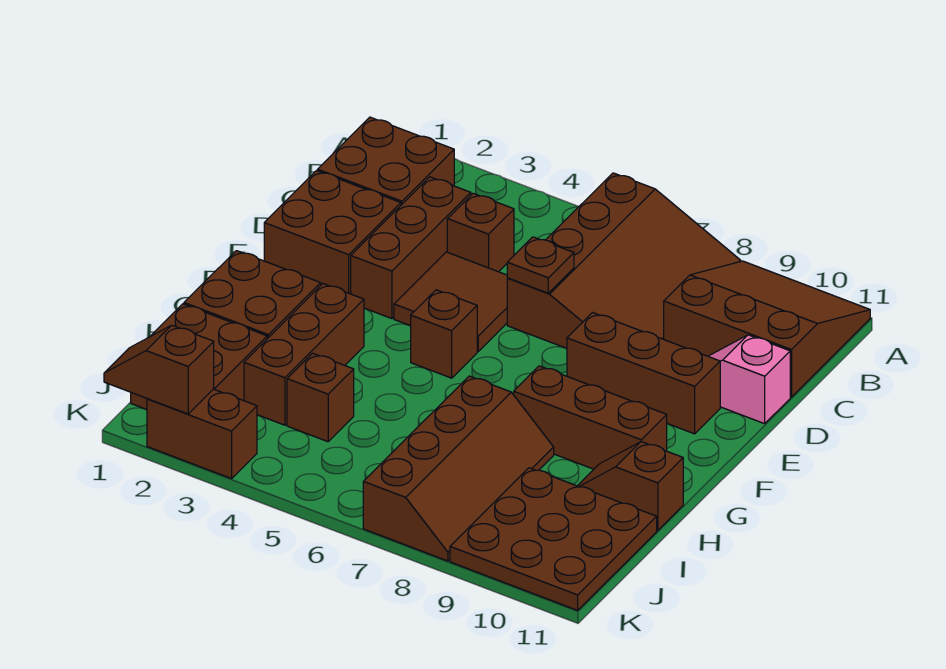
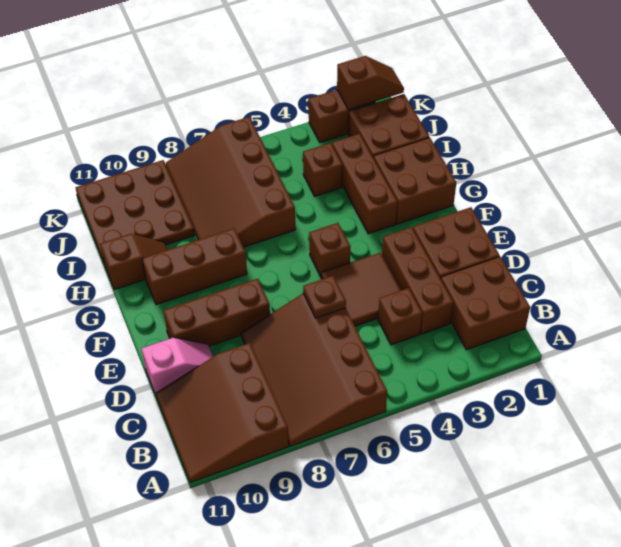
brown slope A9:C11 level 1 top C -> brown slope A9:C11 level 1 top 9
brown slope H7:K8 level 1 top 7 -> brown slope H6:K8 level 1 top 6

